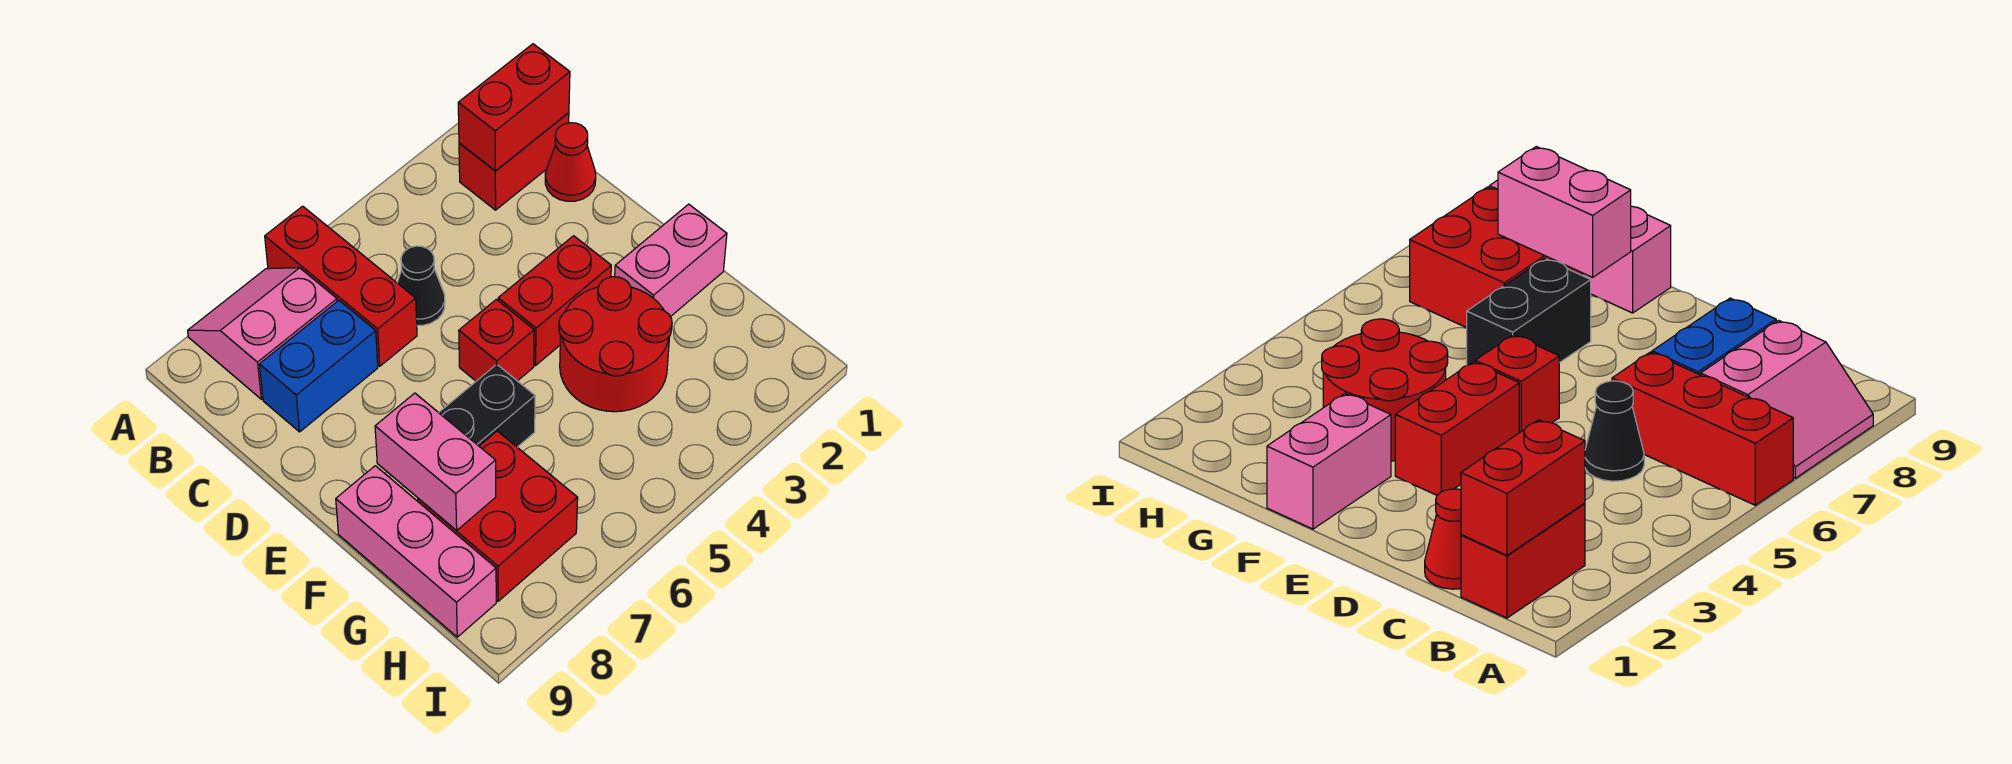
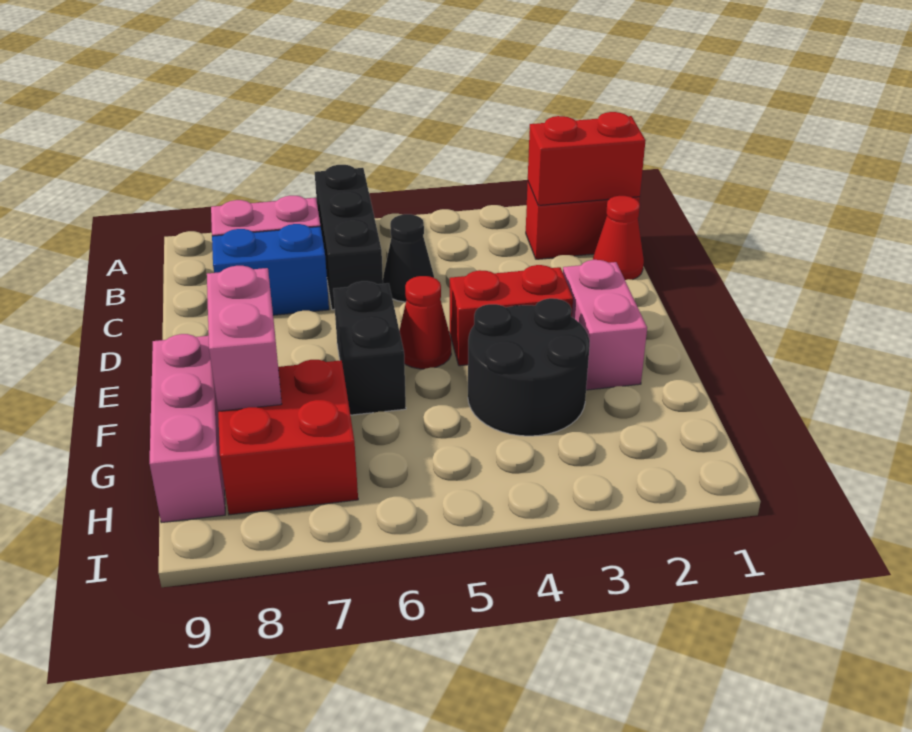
red brick A6:C6 level 1 -> black brick A6:C6 level 1
red brick E5 level 1 -> red cone E5 level 1
pink brick F1:F2 level 1 -> pink brick E2:F2 level 1
red round brick F3:G4 level 1 -> black round brick F3:G4 level 1
black brick F6:F7 level 1 -> black brick E6:F6 level 1

